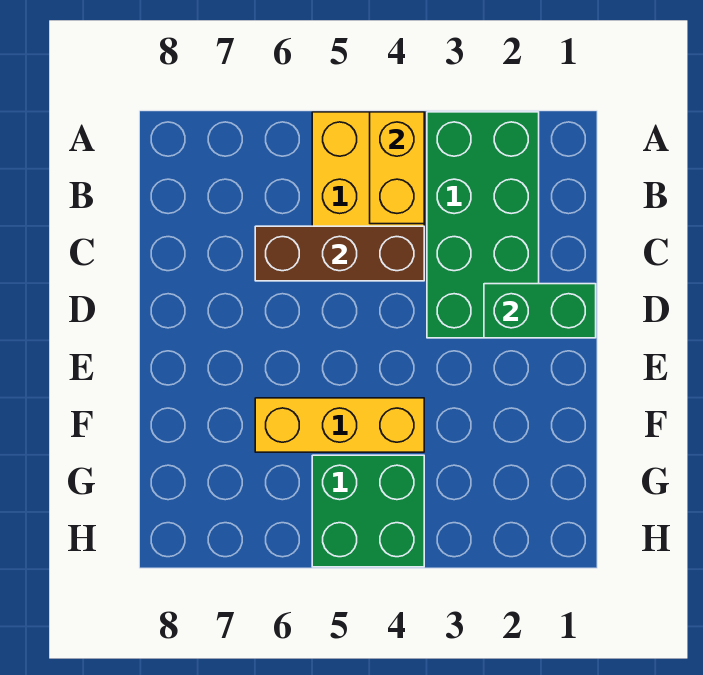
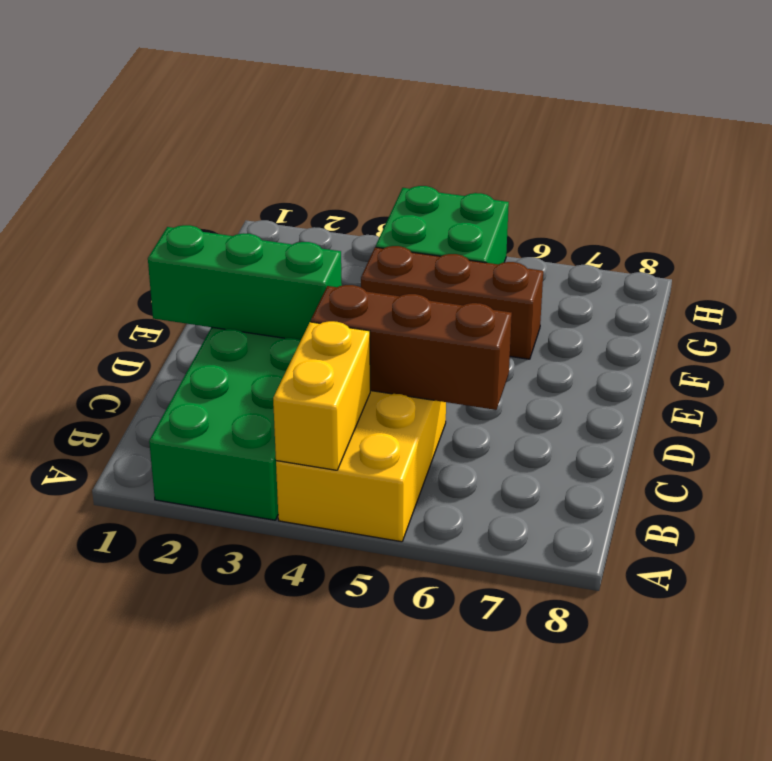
green brick D1:D2 level 2 -> green brick D1:D3 level 2
yellow brick F4:F6 level 1 -> brown brick F4:F6 level 1

